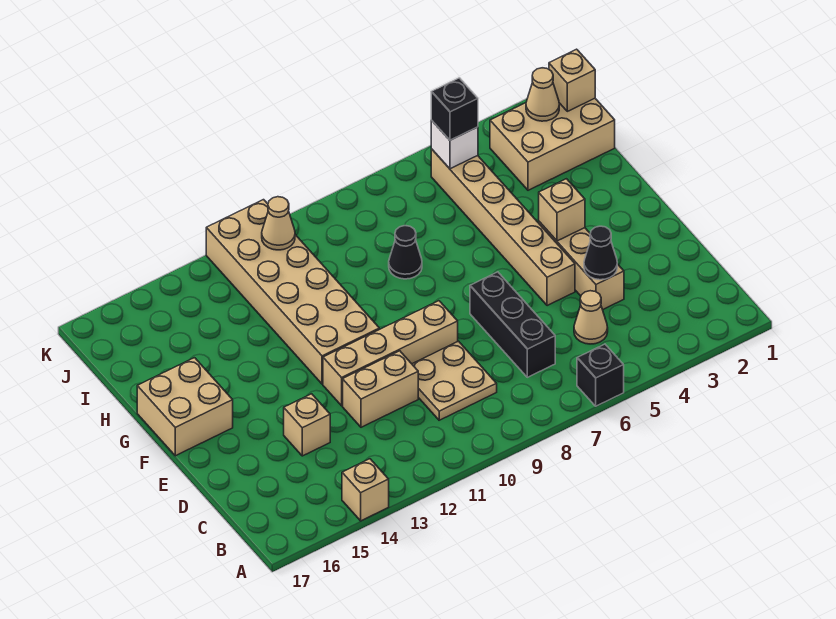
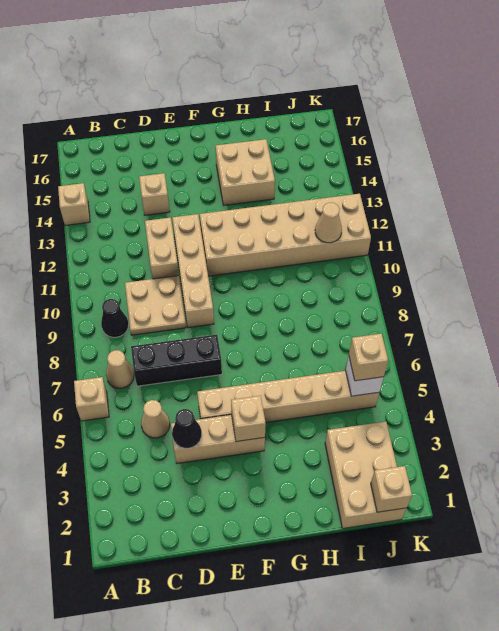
black brick A6 level 1 -> tan brick A6 level 1
tan brick F16:G17 level 1 -> tan brick G14:H15 level 1
black cone H8 level 1 -> black cone B9 level 1
tan cone J2 level 2 -> tan cone B7 level 1
black brick J5 level 3 -> tan brick J5 level 3

